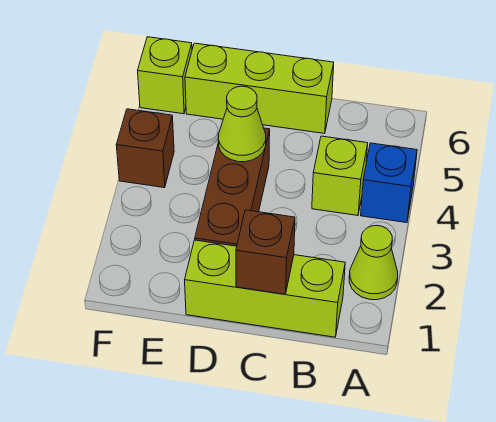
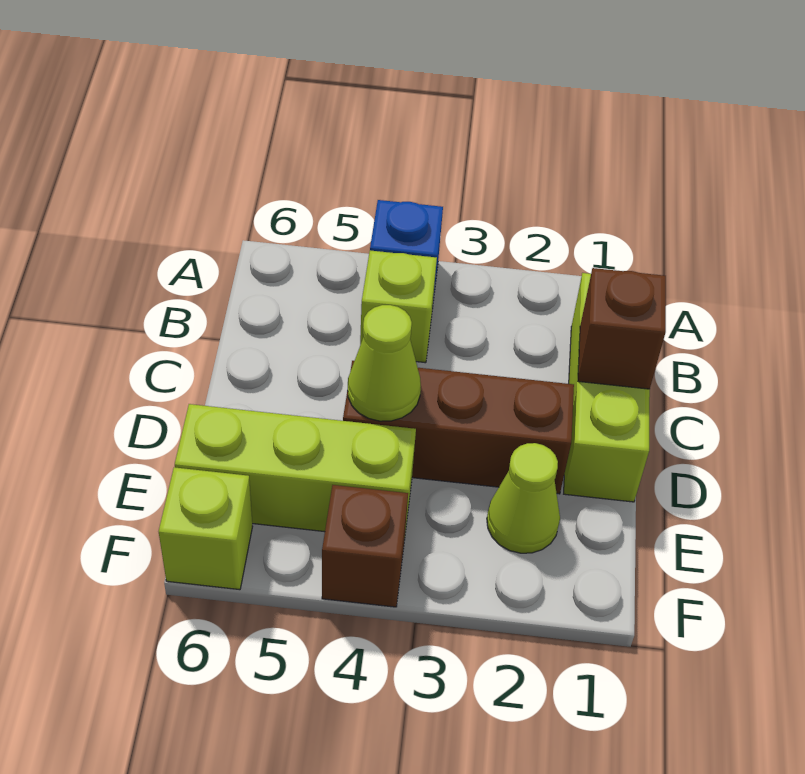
lime cone A2 level 1 -> lime cone E2 level 1
lime brick C6:E6 level 1 -> lime brick E4:E6 level 1

